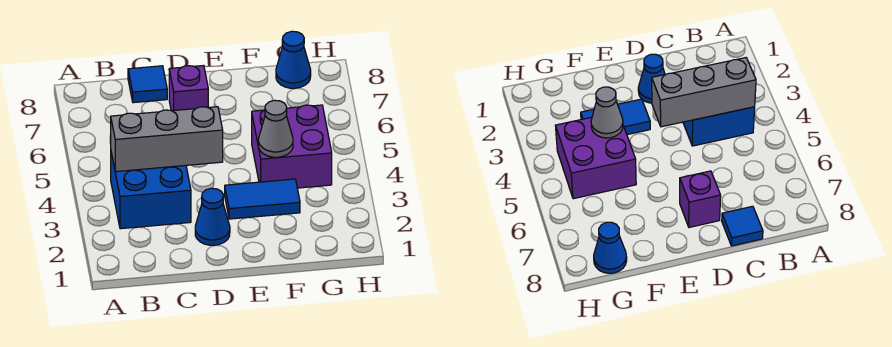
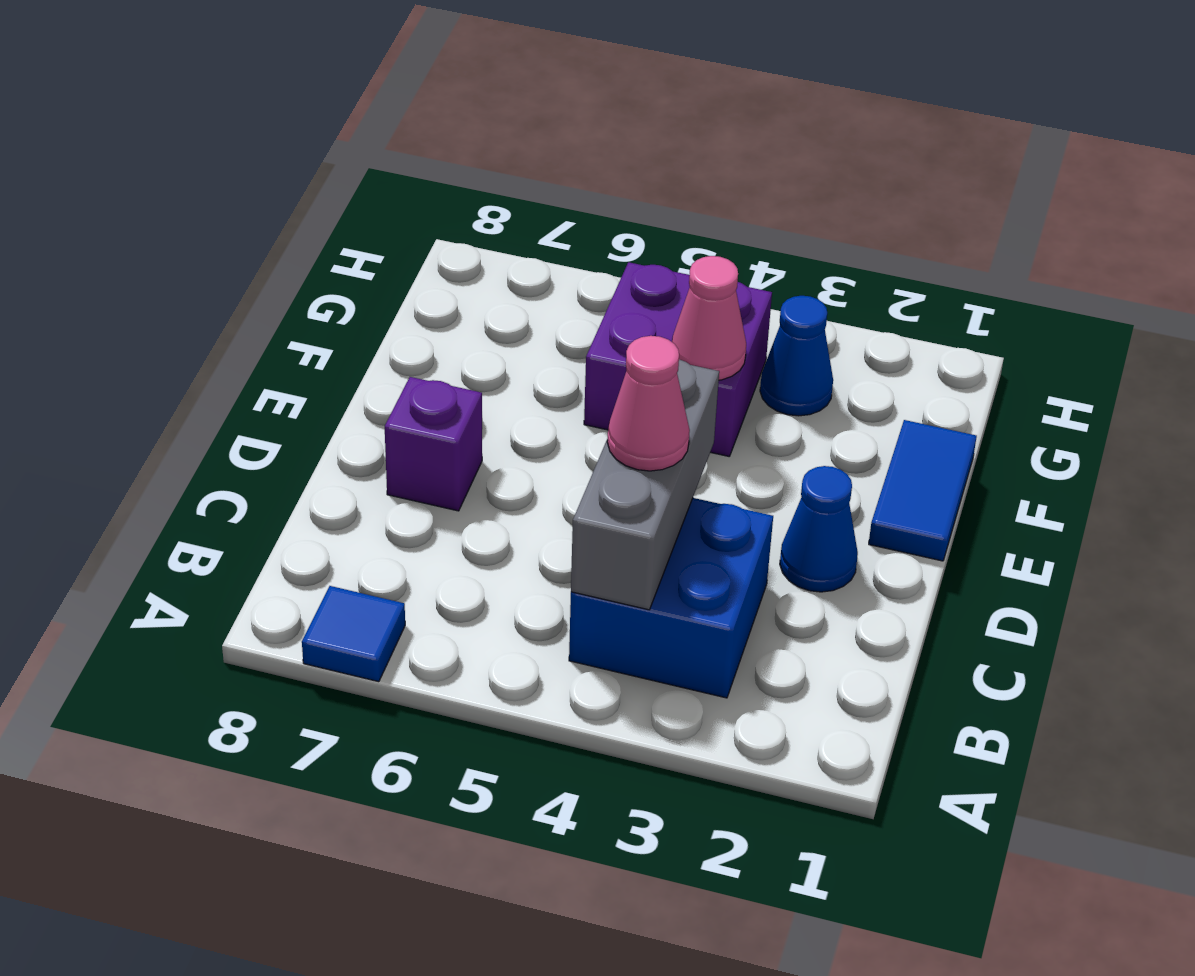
none -> pink cone C4 level 3
blue tile C8 level 1 -> blue tile A7 level 1
blue tile E3:F3 level 1 -> blue tile E1:F1 level 1
grey cone F4 level 2 -> pink cone F4 level 2
blue cone G8 level 1 -> blue cone G3 level 1

